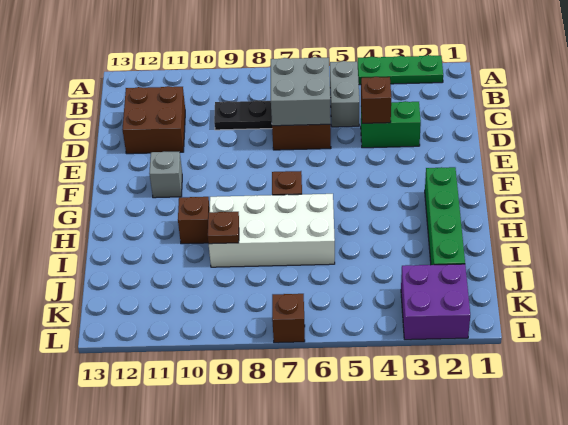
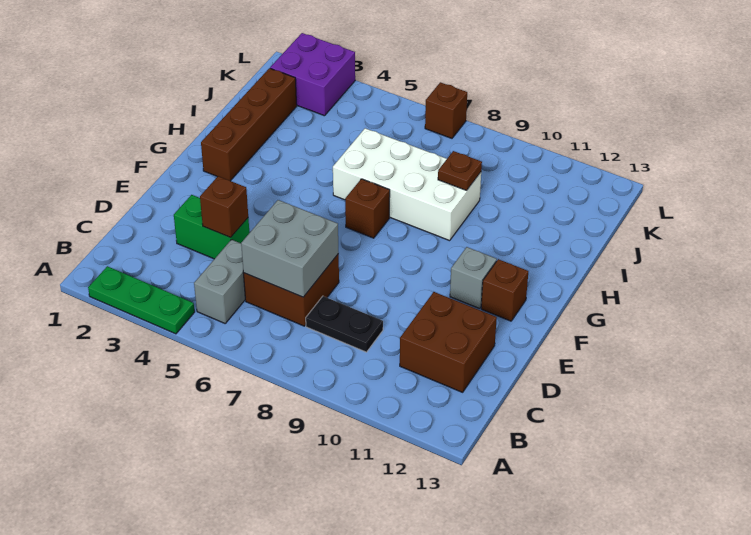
green brick G2:J2 level 1 -> brown brick G2:J2 level 1
brown brick H10 level 1 -> brown brick F12 level 1

